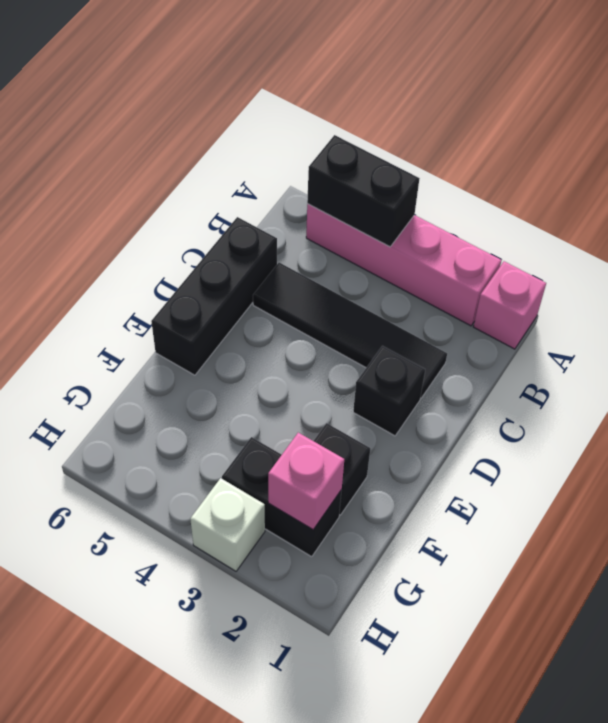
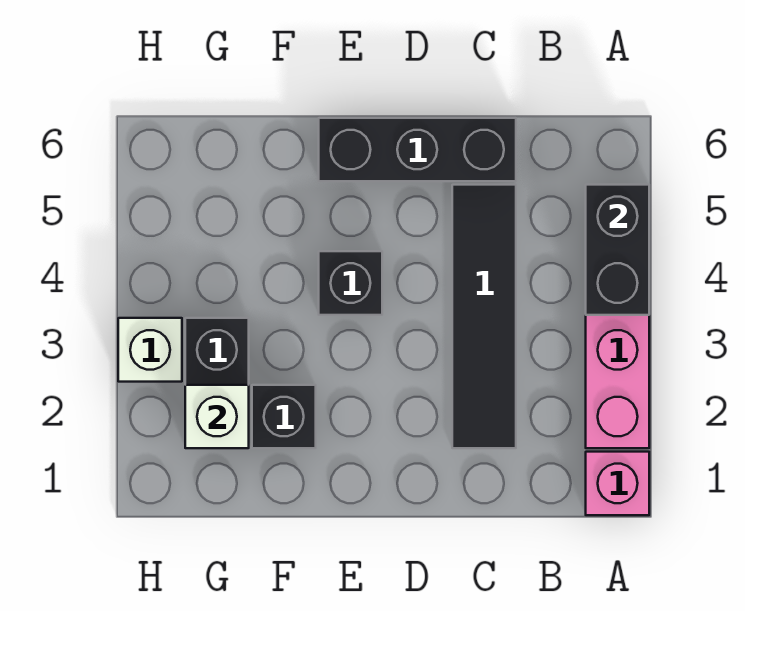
black brick D2 level 1 -> black brick E4 level 1
pink brick G2 level 2 -> white brick G2 level 2

